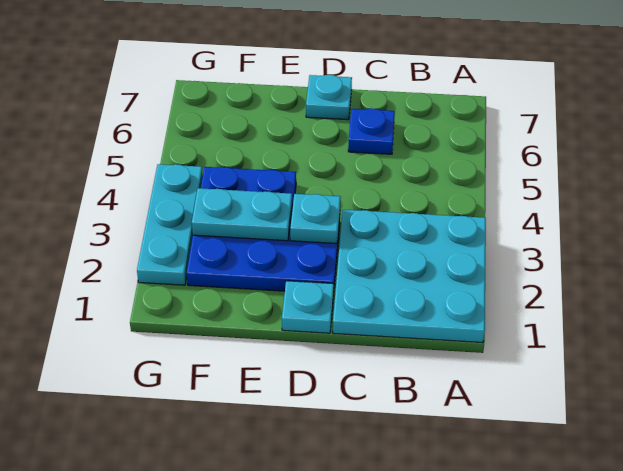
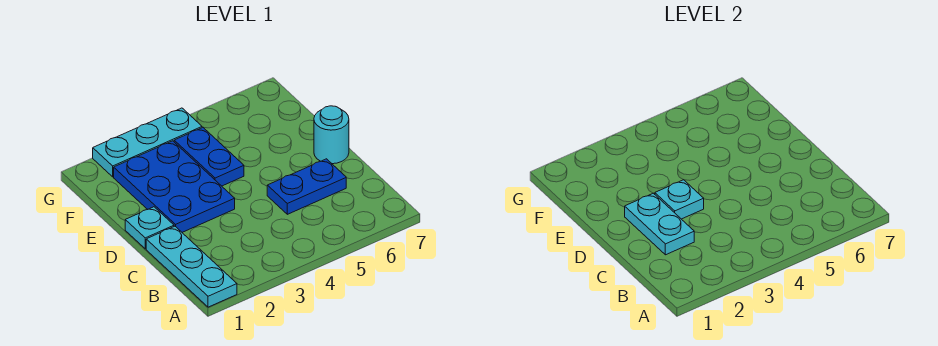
cyan plate A1:C3 level 1 -> cyan plate A1:C1 level 1
blue plate C6 level 1 -> blue plate C5:C6 level 1
cyan plate D7 level 1 -> cyan round brick D7 level 1
cyan plate E3:F3 level 2 -> cyan plate C2:D2 level 2

